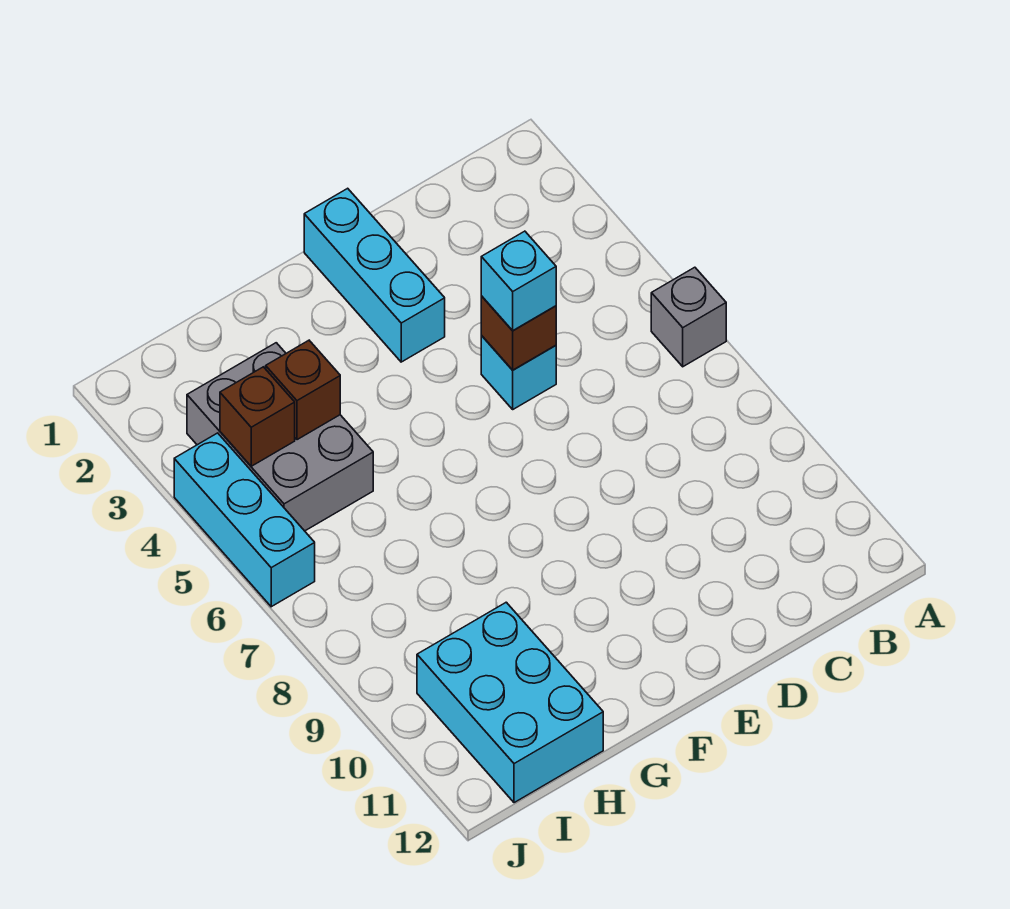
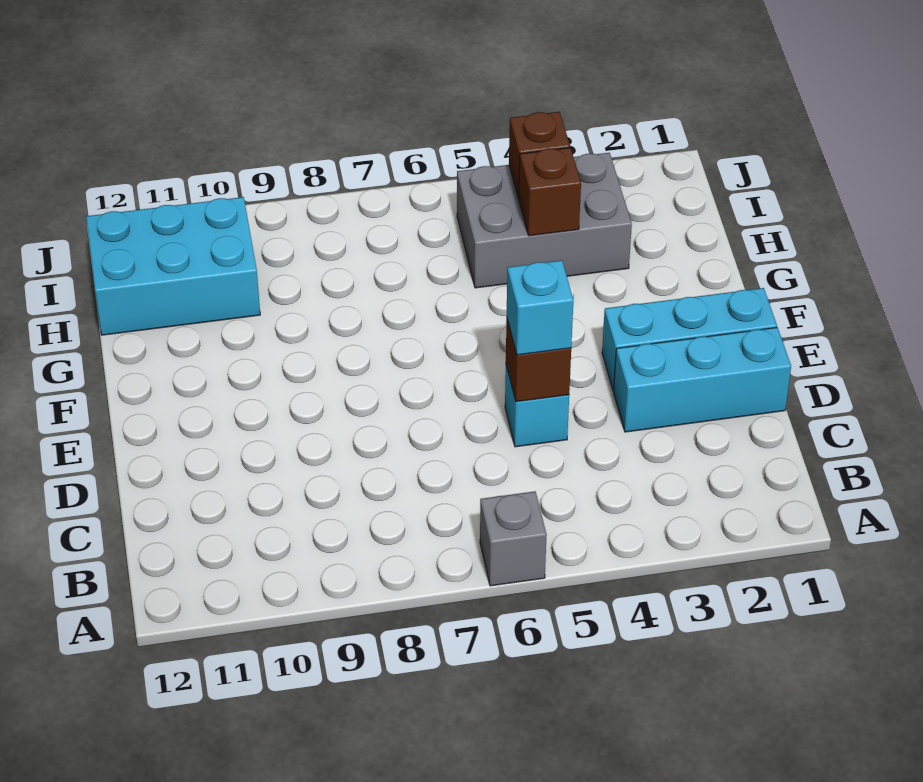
cyan brick J4:J6 level 1 -> cyan brick D1:D3 level 1

